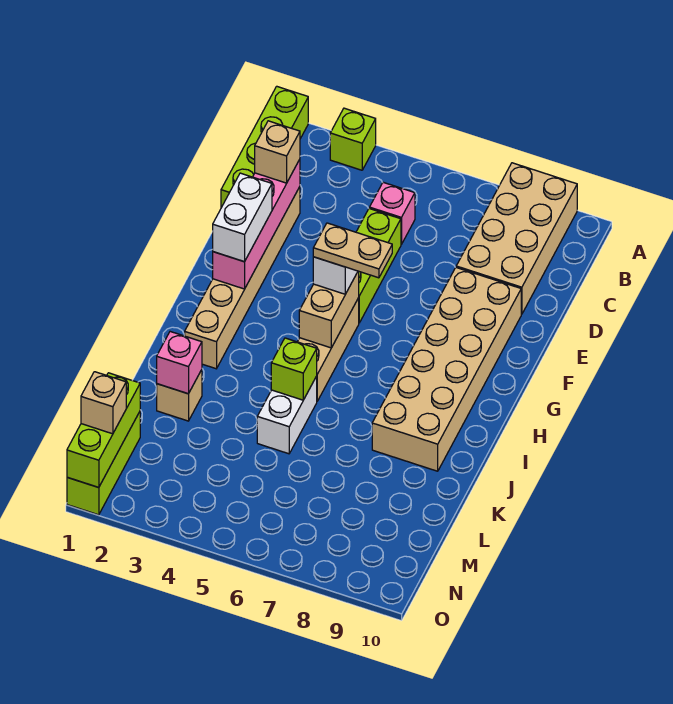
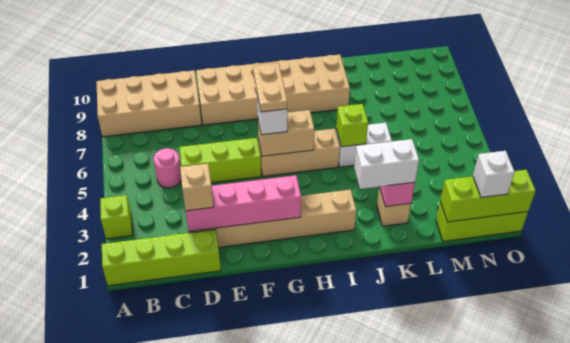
pink brick C5 level 1 -> pink round brick C5 level 1
white brick F2:G2 level 3 -> white brick J2:K2 level 3
tan brick N1 level 3 -> white brick N1 level 3

